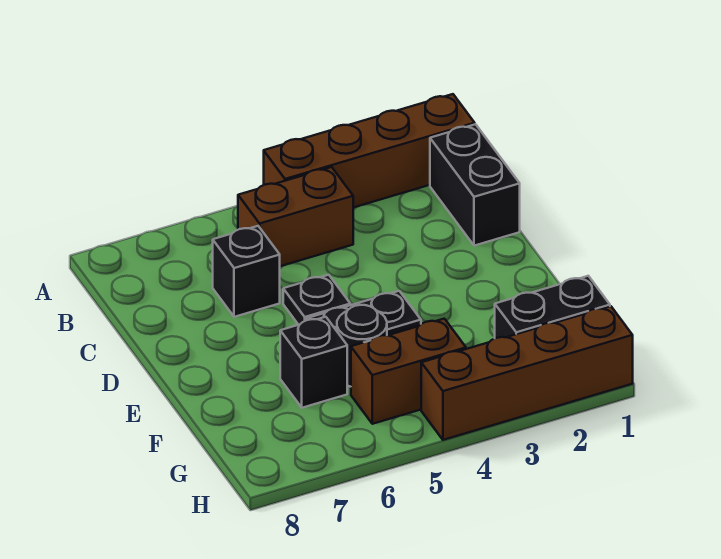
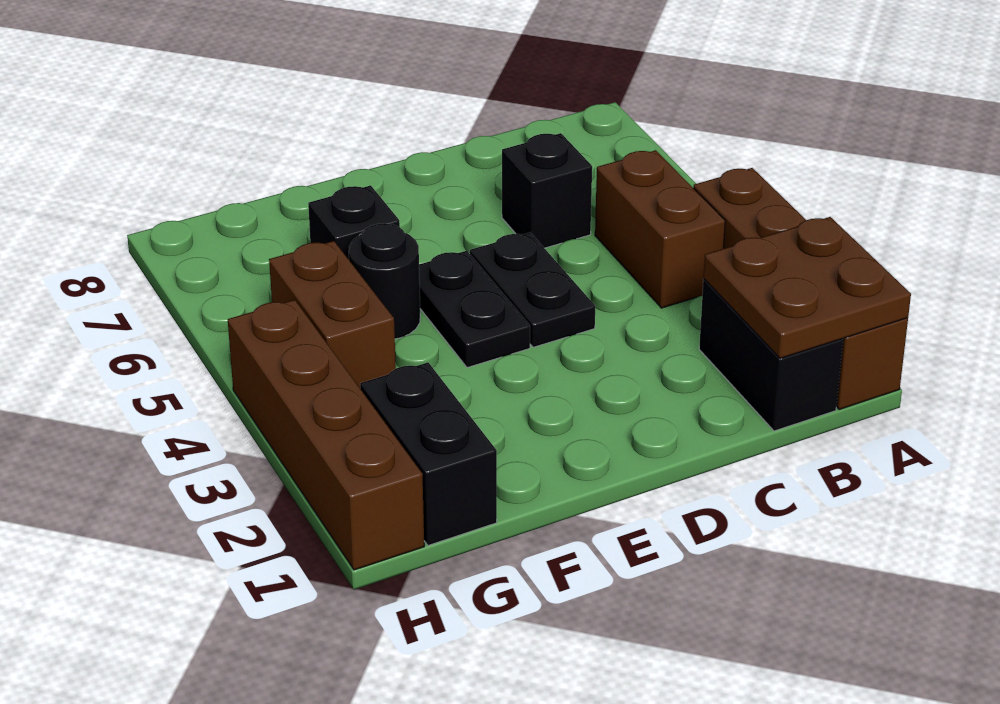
none -> brown plate A1:B2 level 2
black brick B1:C1 level 1 -> black brick B1:B2 level 1
black plate D5 level 1 -> black plate D4:D5 level 1

